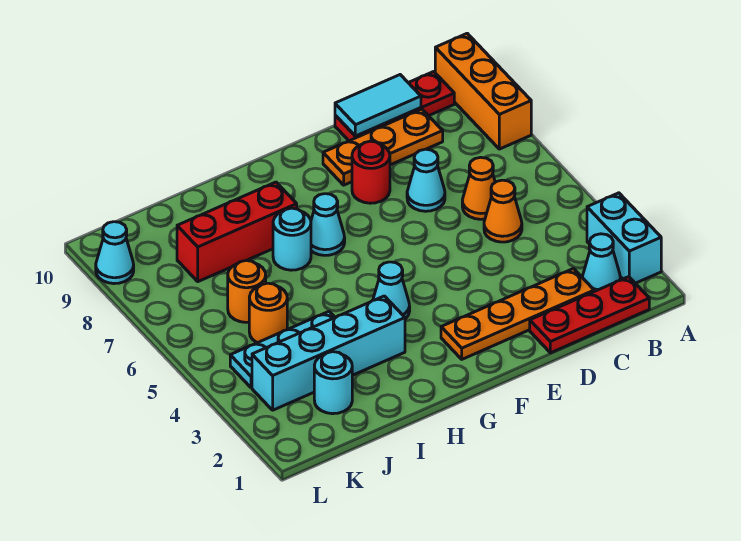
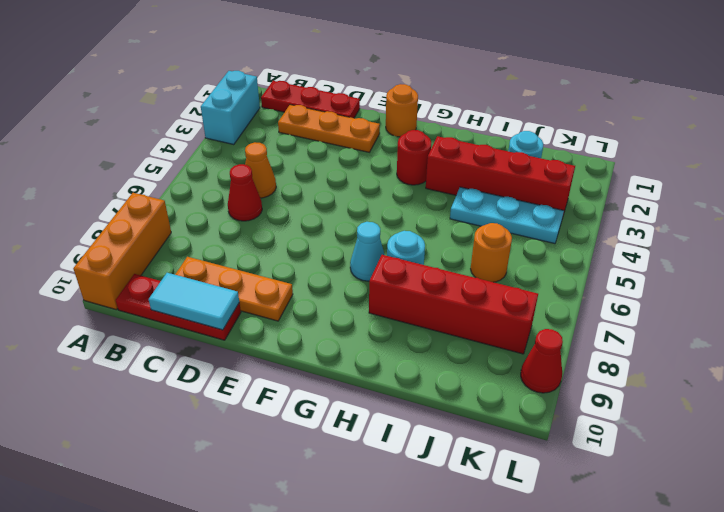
cyan cone B2 level 1 -> none
orange plate C2:F2 level 1 -> orange plate C2:E2 level 1
orange cone C6 level 1 -> red cone C6 level 1
cyan cone D7 level 1 -> none
red round brick E8 level 1 -> red round brick G3 level 1
cyan cone G4 level 1 -> none
cyan brick H3:K3 level 1 -> red brick H3:K3 level 1
red brick H8:J8 level 1 -> red brick H8:K8 level 1
orange round brick J5 level 1 -> orange round brick F1 level 1
cyan cone L9 level 1 -> red cone L9 level 1

